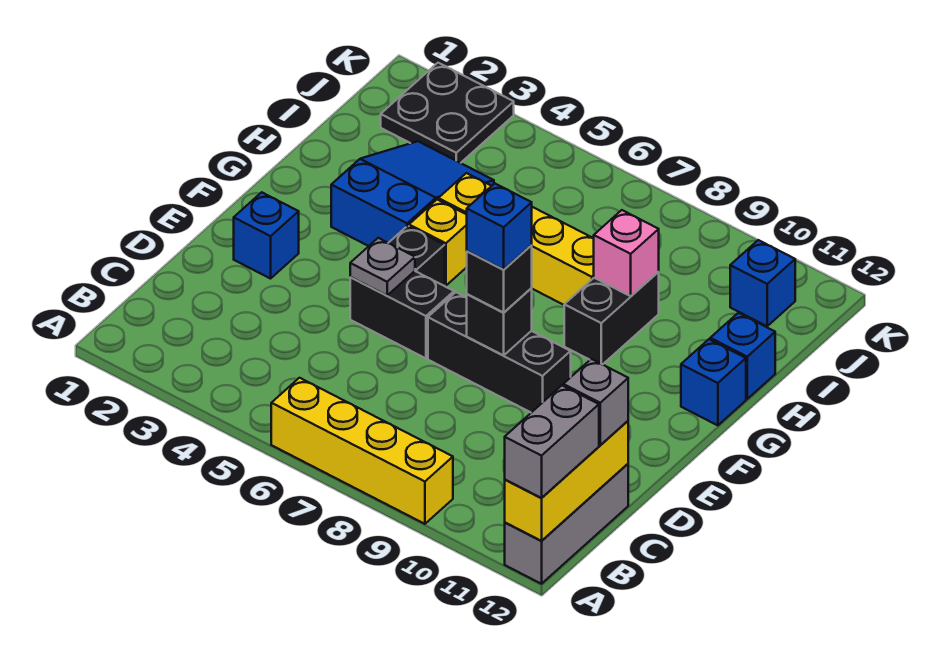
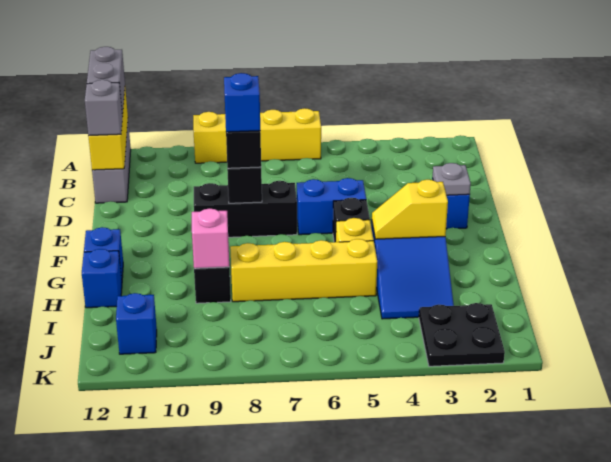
black brick E5:E6 level 1 -> blue brick E5:E6 level 1
grey plate E5 level 2 -> grey plate E2 level 2
none -> yellow slope G3:G4 level 2 top 3

